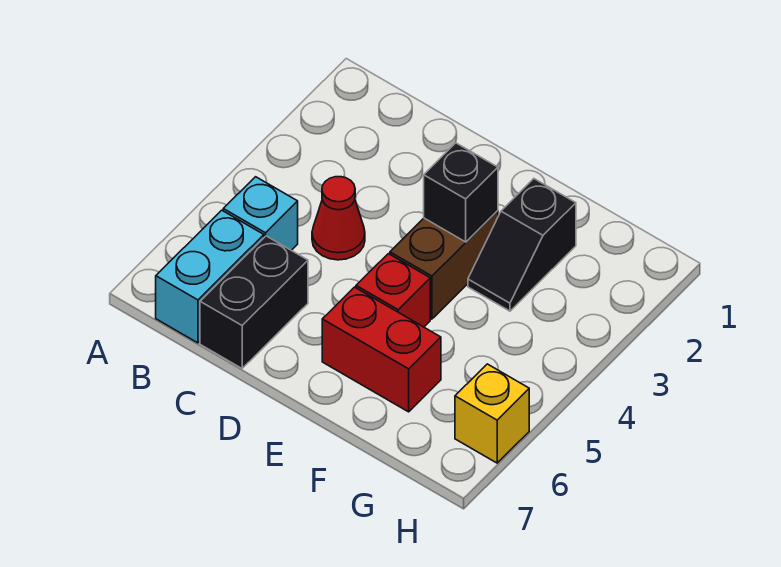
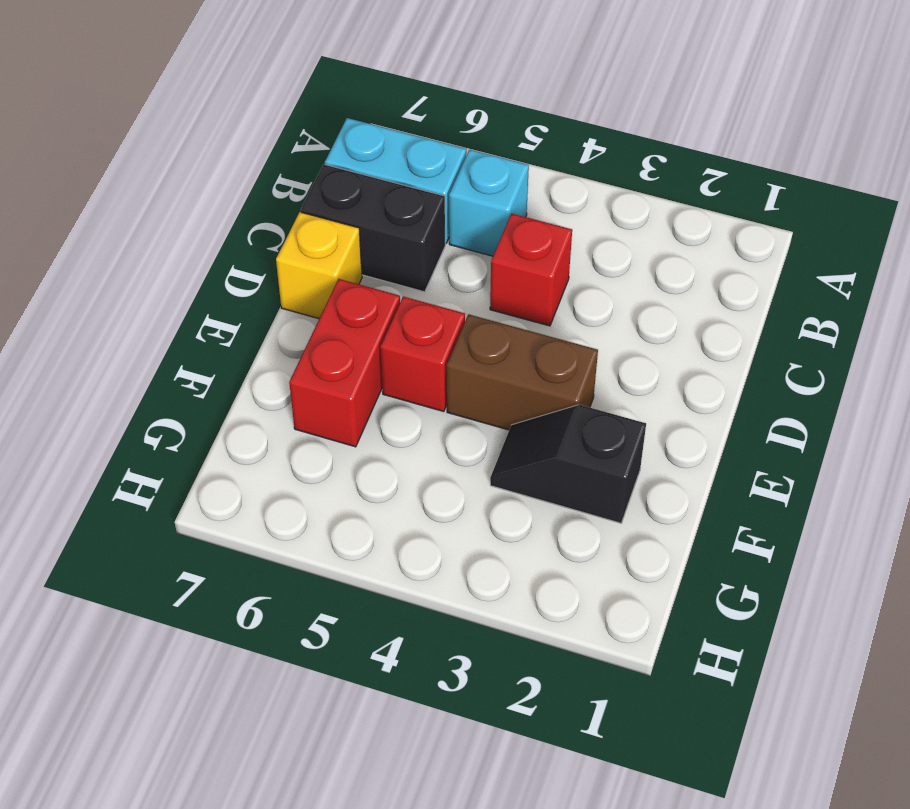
red cone C4 level 1 -> red brick C4 level 1
black brick E3 level 2 -> none
yellow brick H6 level 1 -> yellow brick D7 level 1

